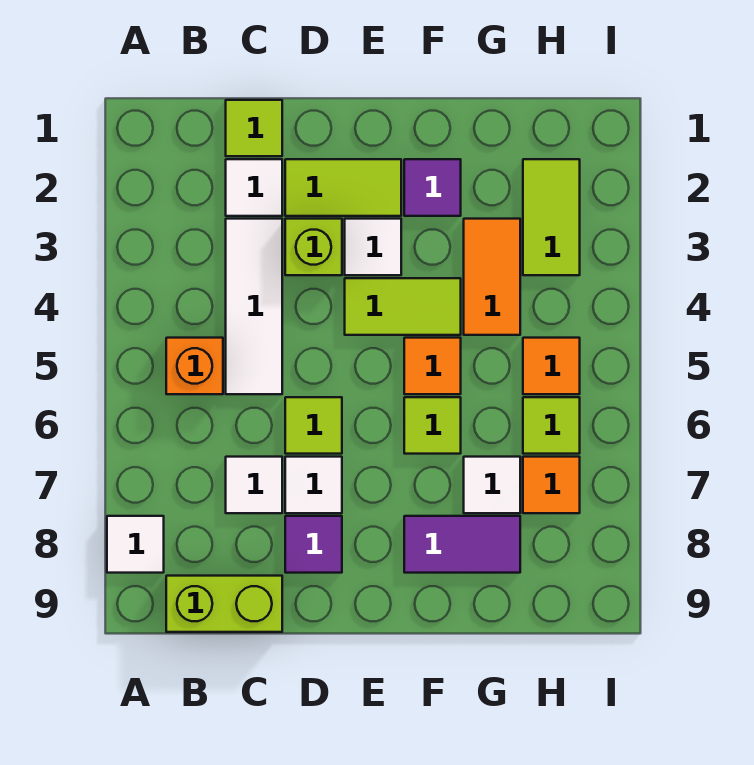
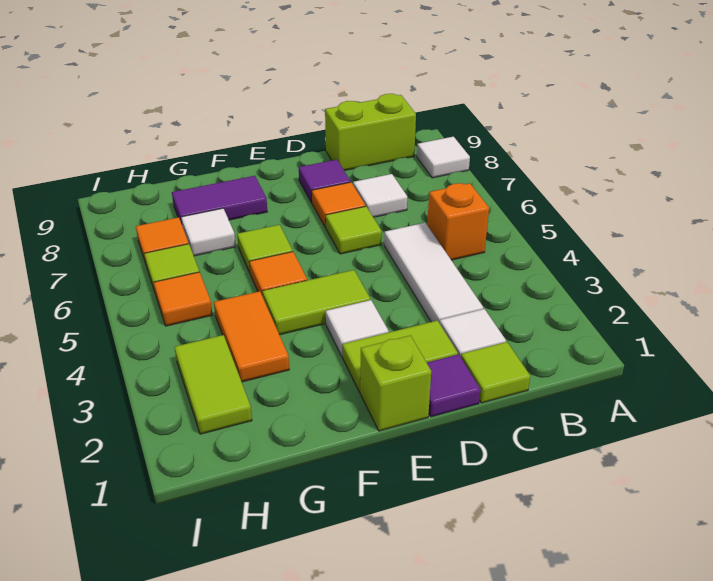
lime brick D3 level 1 -> lime brick E1 level 1
white tile D7 level 1 -> orange tile D7 level 1
purple tile F2 level 1 -> purple tile D1 level 1

